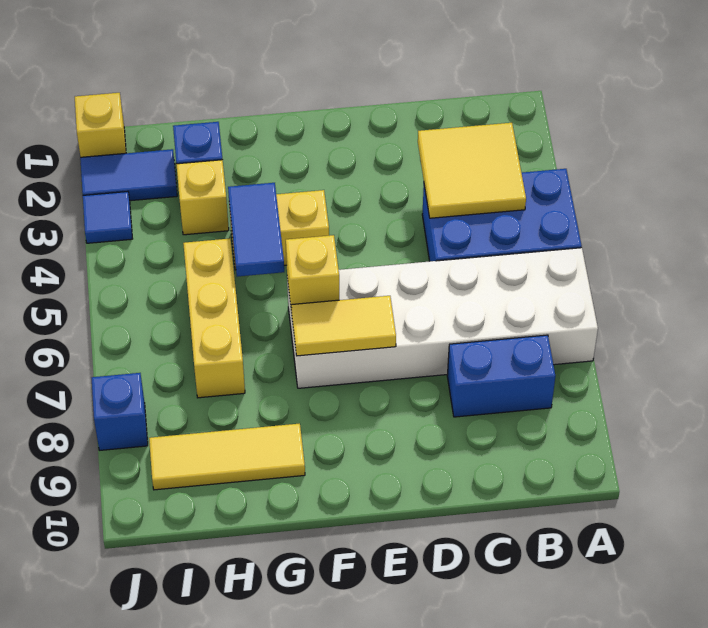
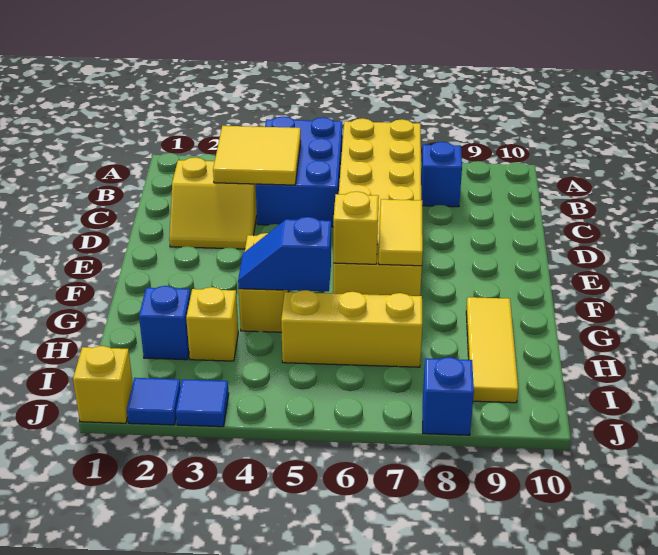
white brick A6:F7 level 1 -> yellow brick A6:F7 level 1
blue brick B8:C8 level 1 -> blue brick B8 level 1
none -> yellow slope C2:D3 level 1 top C
blue tile G4:G5 level 2 -> blue slope G4:G5 level 2 top 5
blue tile I2:J2 level 1 -> blue tile J2 level 1

